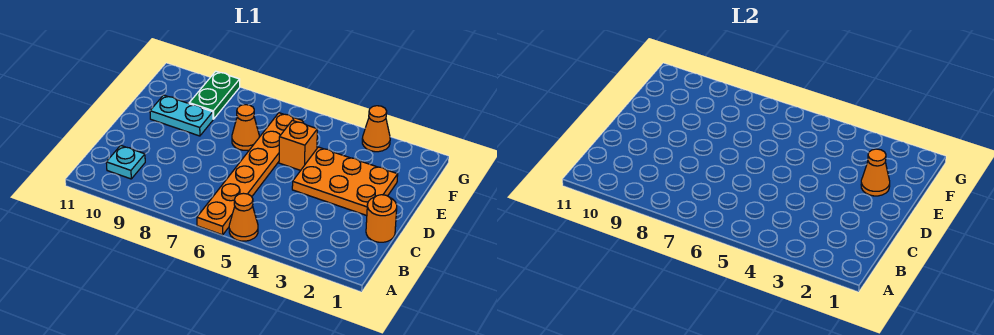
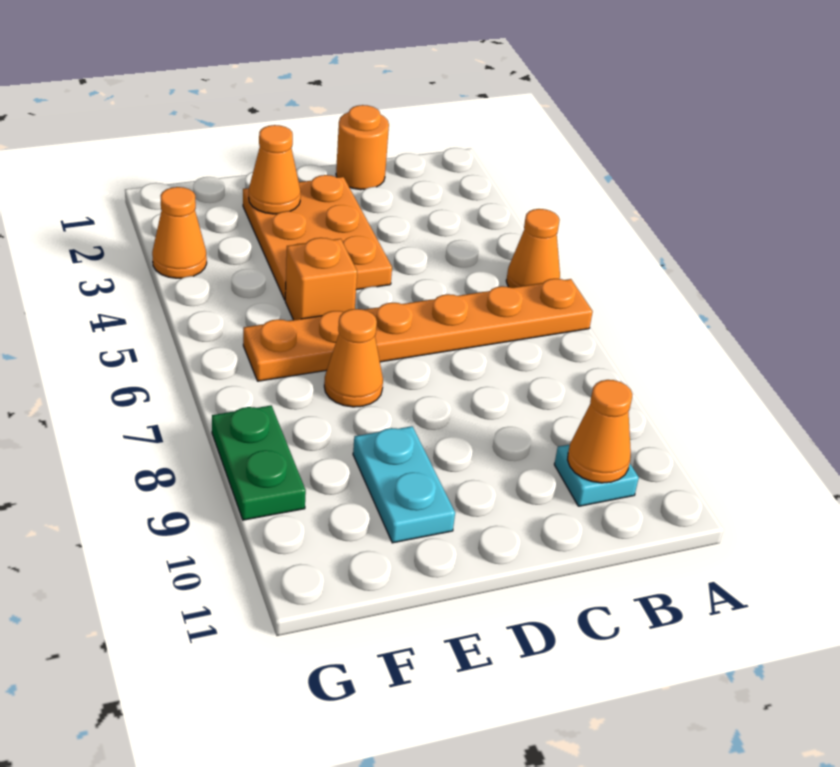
none -> orange cone B10 level 2
green plate F9:G9 level 1 -> green plate G8:G9 level 1

